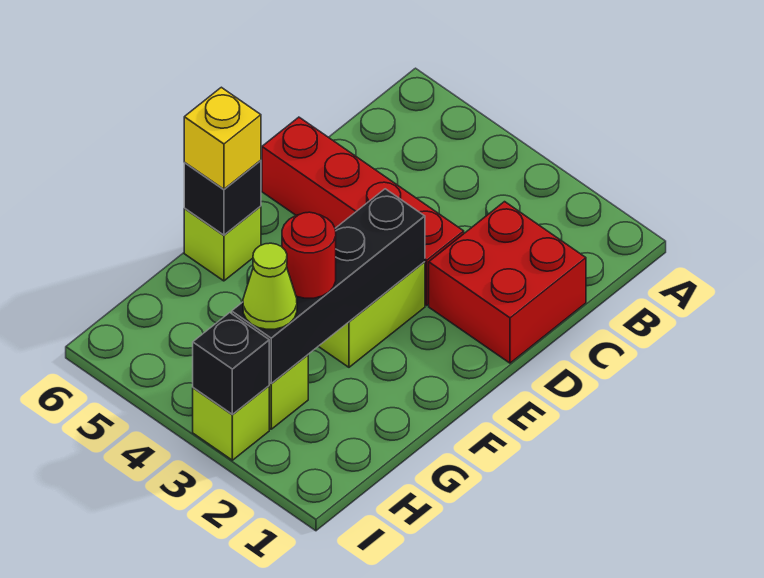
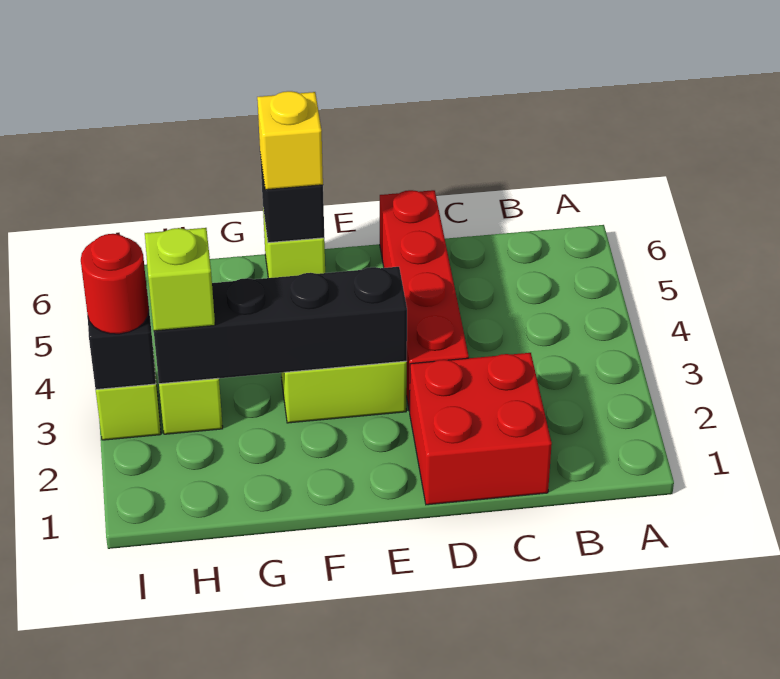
red round brick G3 level 3 -> red round brick I3 level 3
lime cone H3 level 3 -> lime brick H3 level 3

